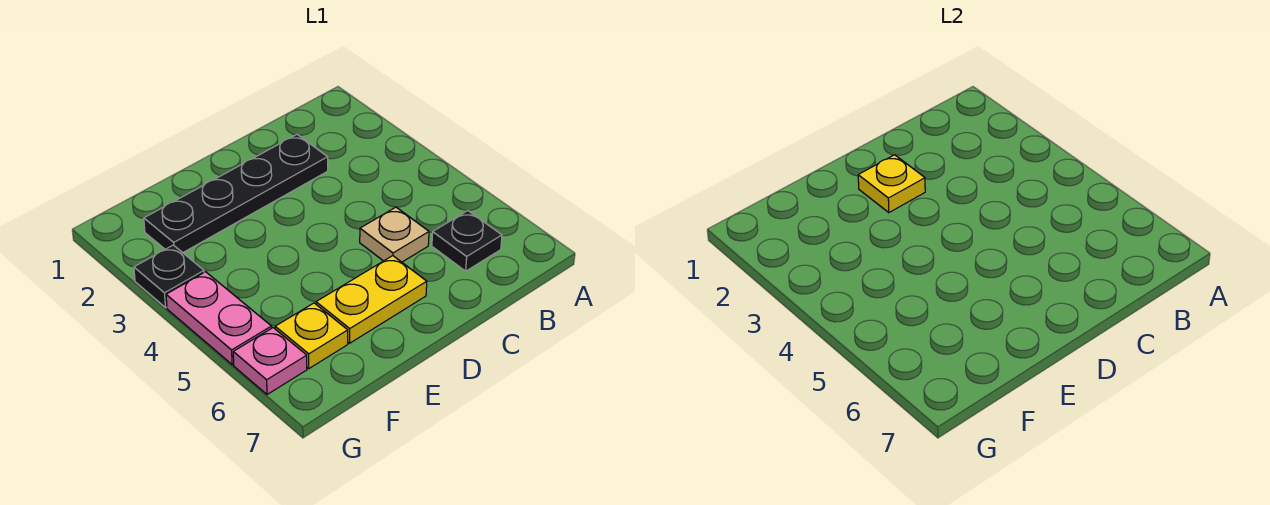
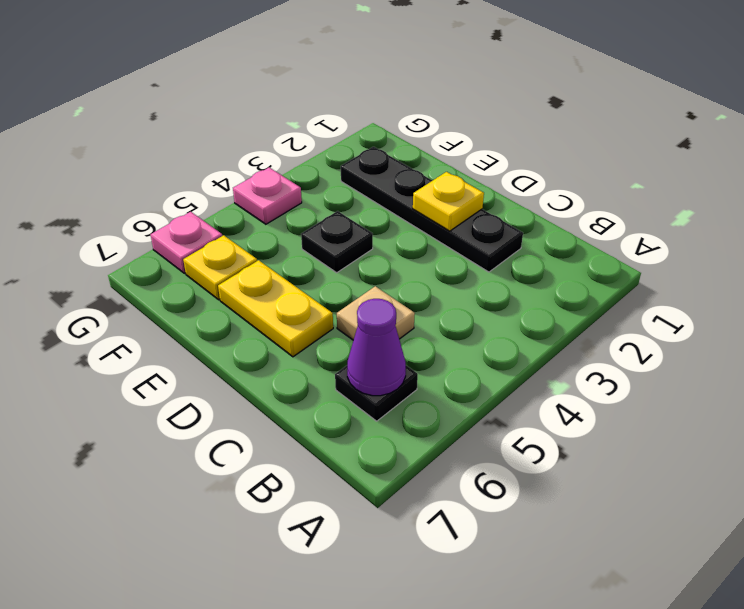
none -> purple cone B6 level 2
black plate G3 level 1 -> black plate E4 level 1
pink plate G4:G5 level 1 -> pink plate G4 level 1

